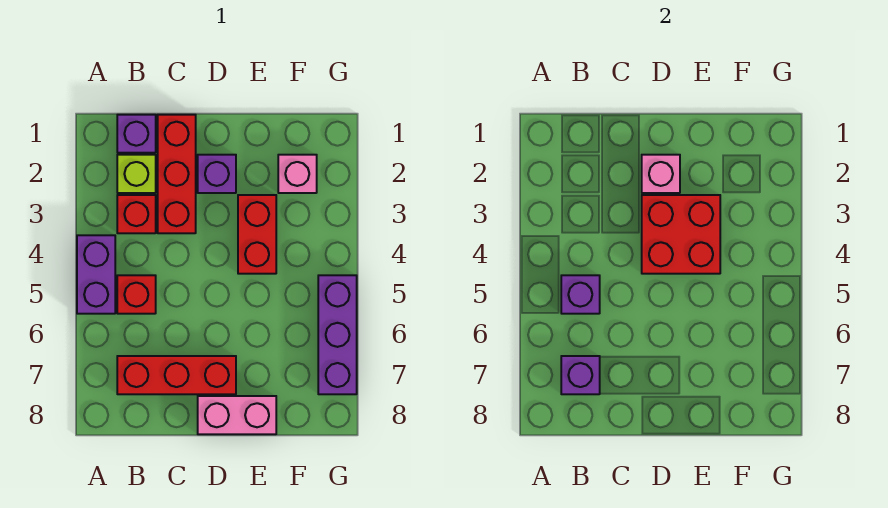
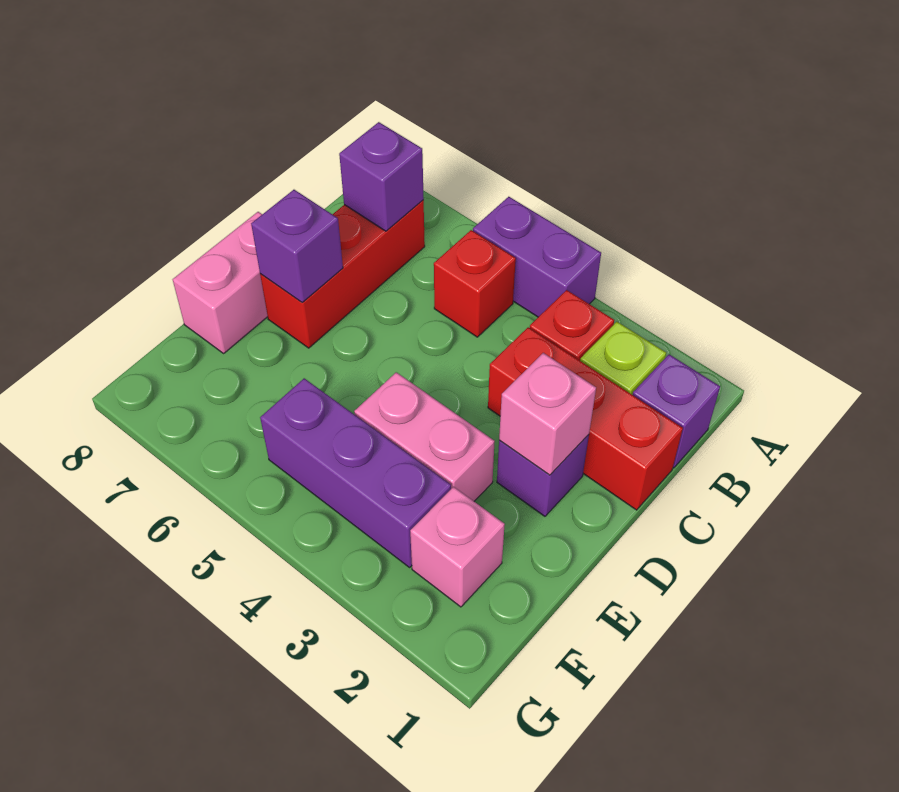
purple brick B5 level 2 -> purple brick D7 level 2
red brick D3:E4 level 2 -> none
red brick E3:E4 level 1 -> pink brick E3:E4 level 1
purple brick G5:G7 level 1 -> purple brick F3:F5 level 1

